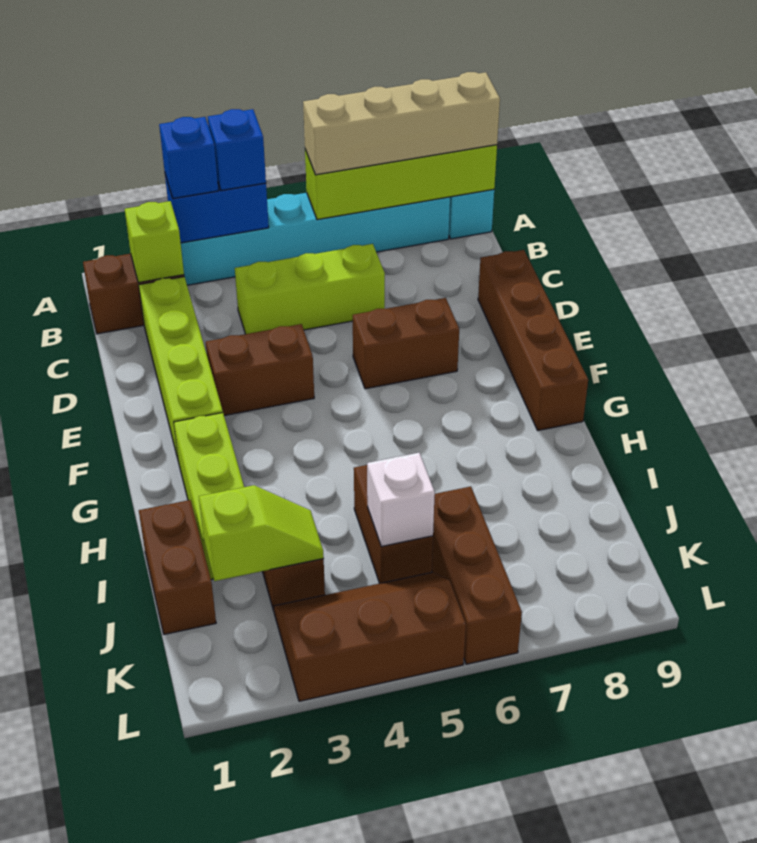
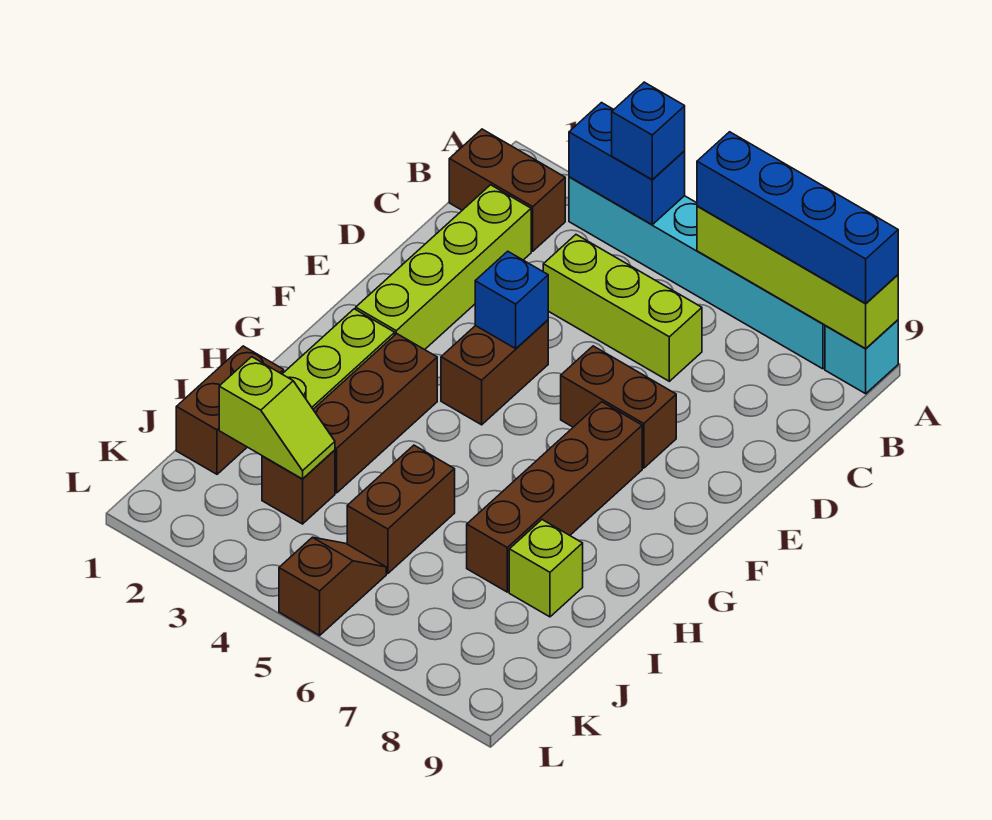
blue brick A3 level 3 -> blue brick E4 level 2
tan brick A6:A9 level 3 -> blue brick A6:A9 level 3
lime brick B2 level 2 -> lime brick I8 level 1
brown brick D9:G9 level 1 -> brown brick F7:I7 level 1
brown brick E3:E4 level 1 -> brown brick E4:F4 level 1
white brick J5 level 2 -> none
brown brick J6:L6 level 1 -> brown brick G3:I3 level 1
brown slope K3:L5 level 1 top L -> brown slope K5:L5 level 1 top L

